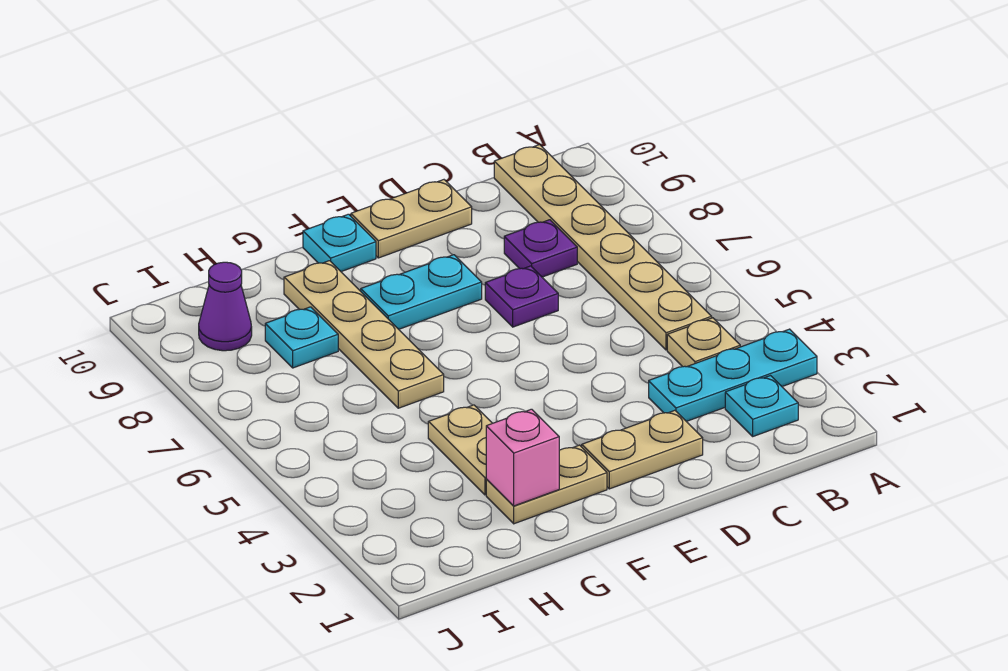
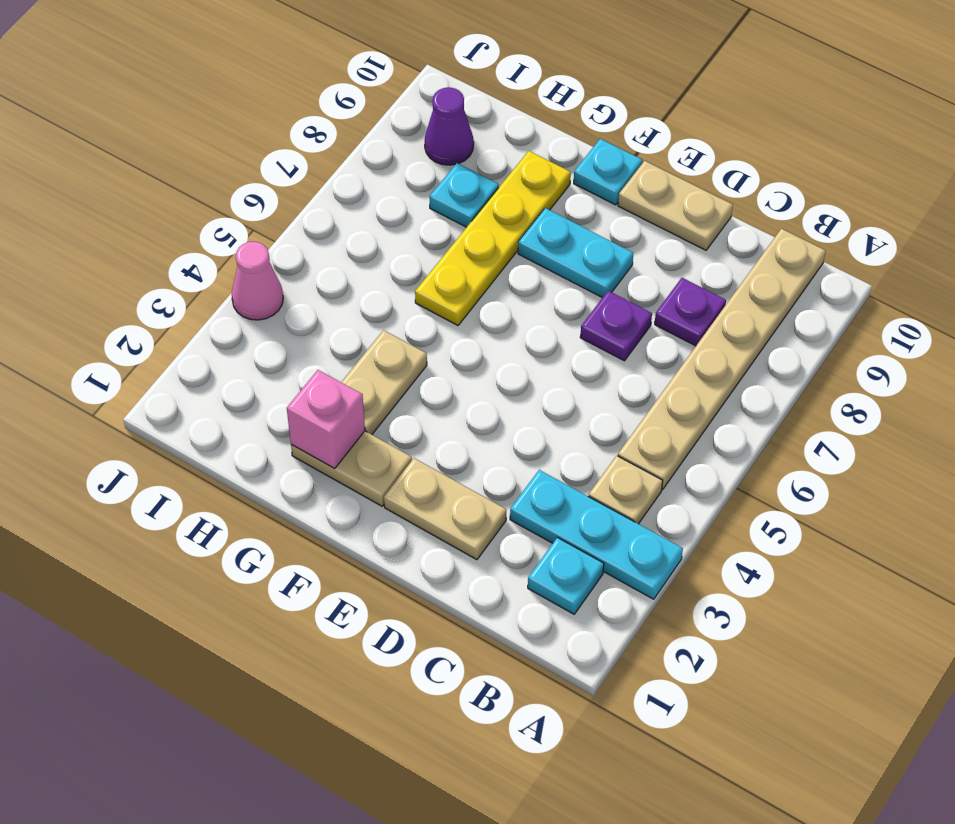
tan plate G6:G9 level 1 -> yellow plate G6:G9 level 1
none -> pink cone J4 level 1

